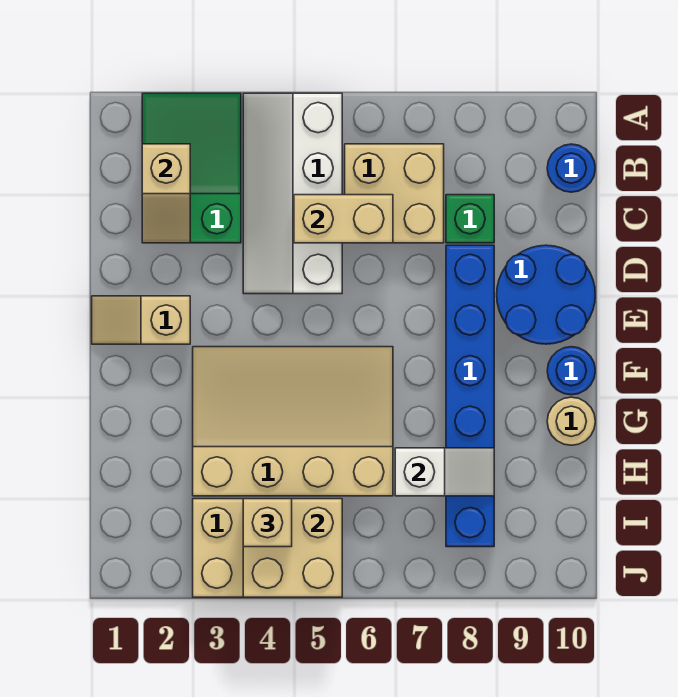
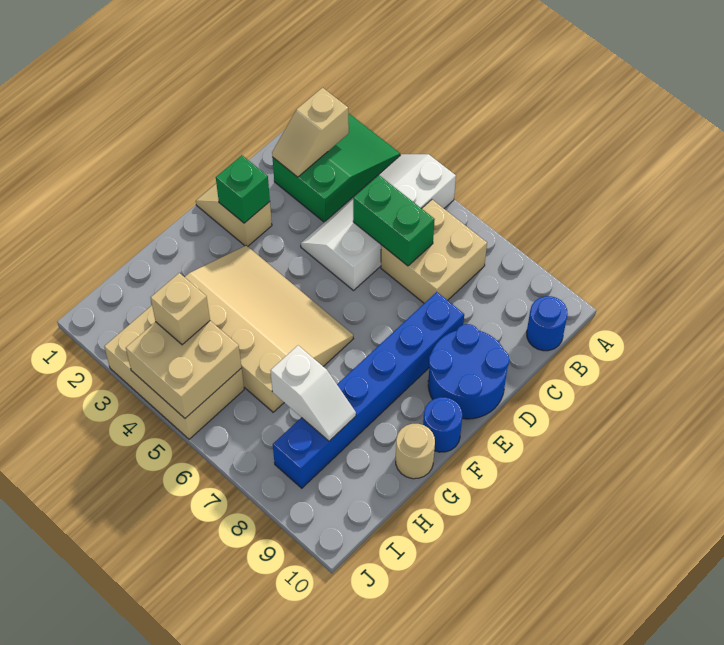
tan brick C5:C6 level 2 -> green brick C5:C6 level 2
green brick C8 level 1 -> green brick E2 level 2

